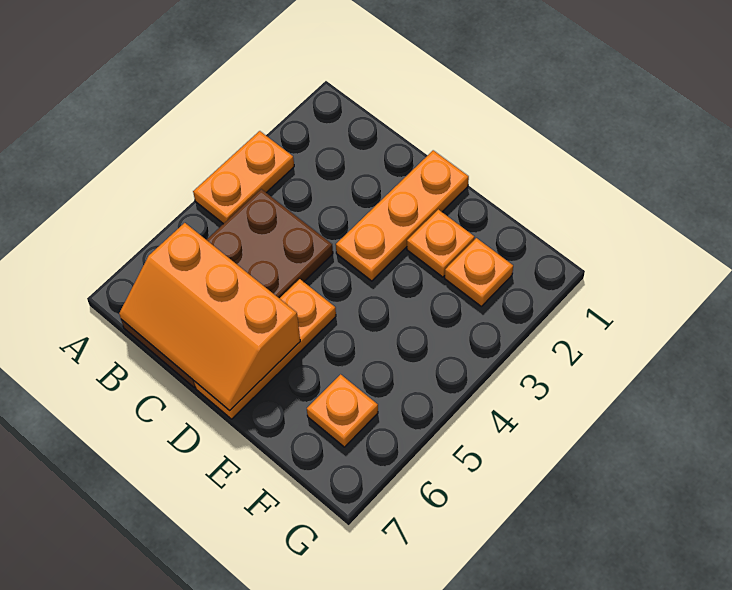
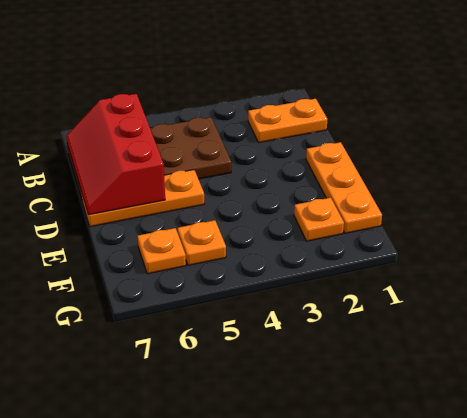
orange plate A3:A4 level 1 -> orange plate B1:B2 level 1
orange slope B6:D7 level 2 top 6 -> red slope B6:D7 level 2 top 6
orange plate D1:D3 level 1 -> orange plate D1:F1 level 1
orange plate E2 level 1 -> orange plate F5 level 1

